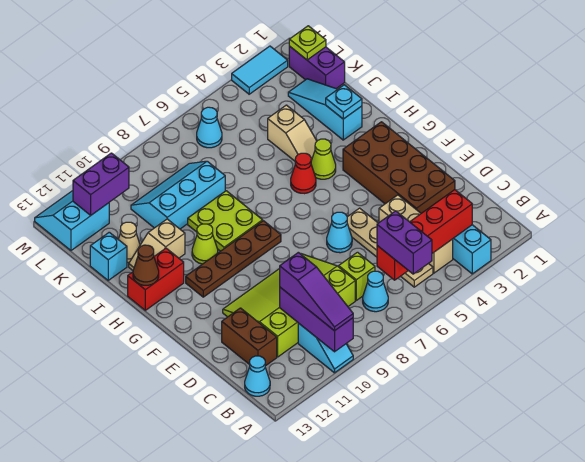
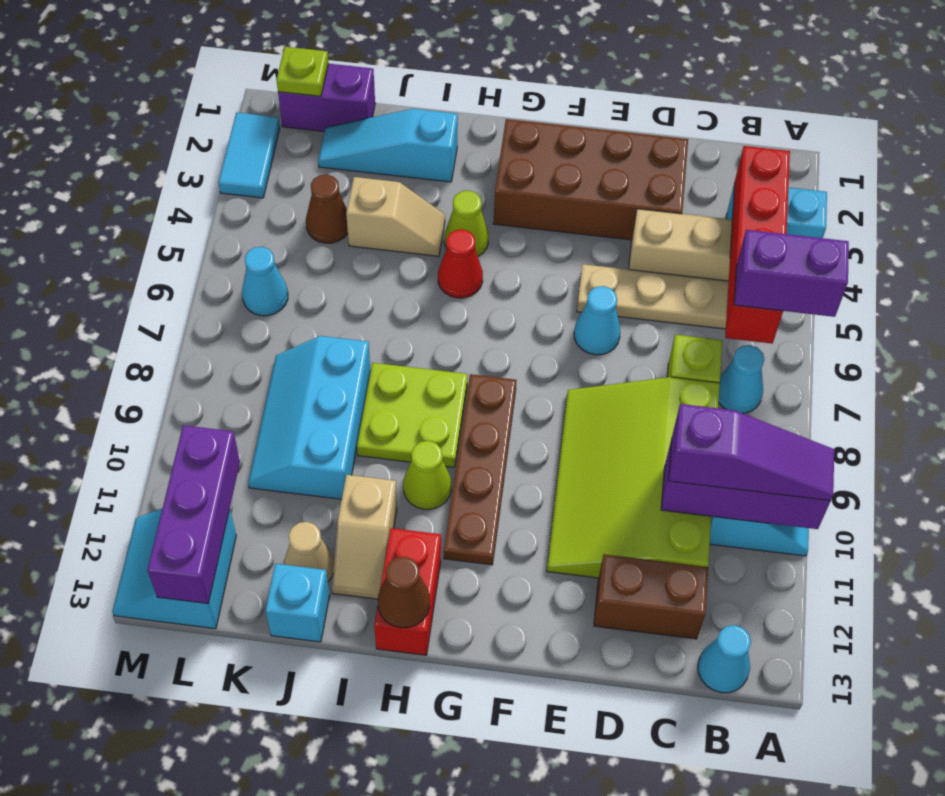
cyan plate I2 level 2 -> none
none -> brown cone K4 level 1
purple brick L11:L12 level 2 -> purple brick L11:L13 level 2

